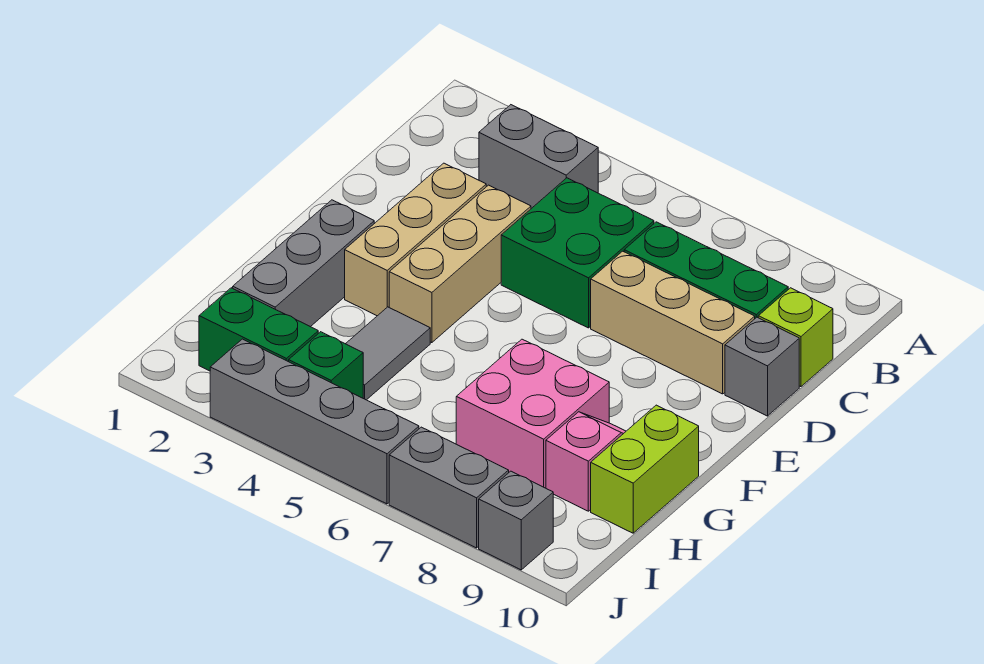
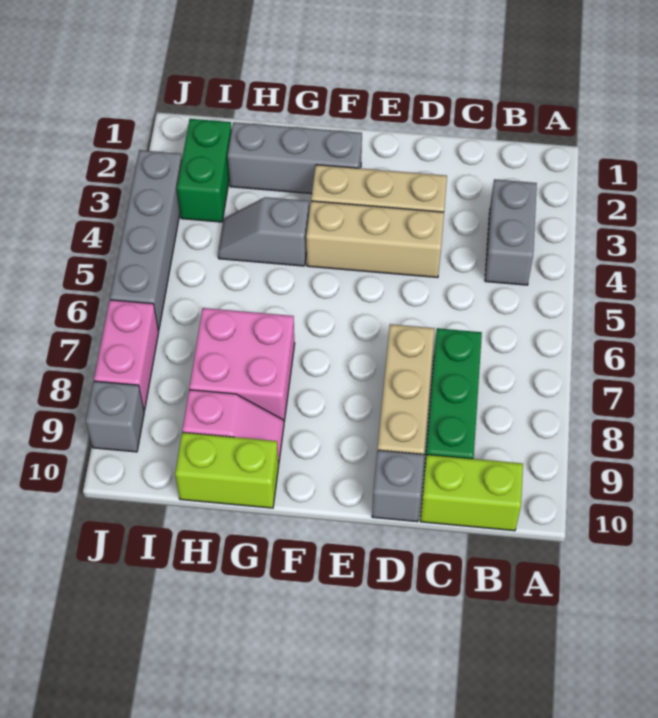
green brick C5:D6 level 1 -> none
lime brick C10 level 1 -> lime brick B10:C10 level 1
grey tile G4:H4 level 1 -> grey slope G4:H4 level 1 top G
green brick I4 level 1 -> none
grey brick J7:J8 level 1 -> pink brick J7:J8 level 1

